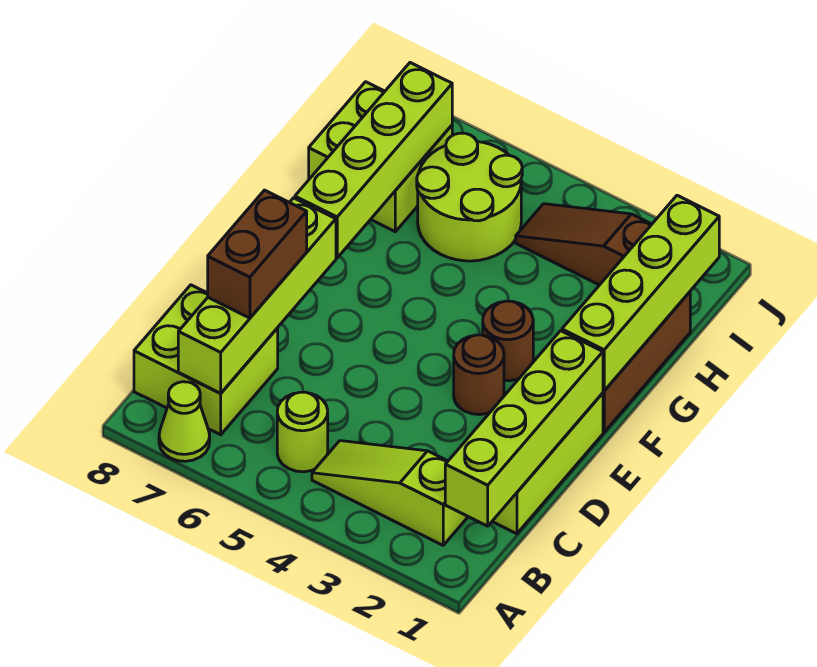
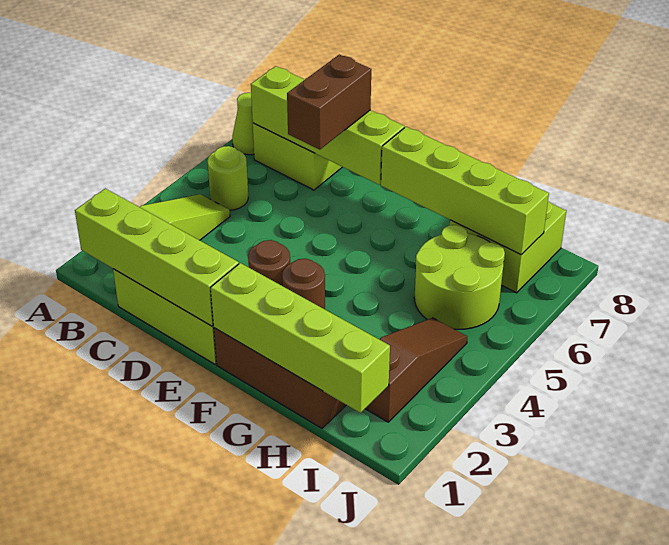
brown brick C7:D7 level 3 -> brown brick D6:D7 level 3

